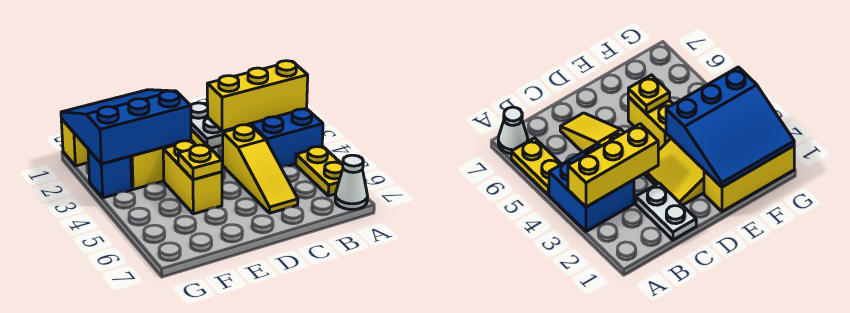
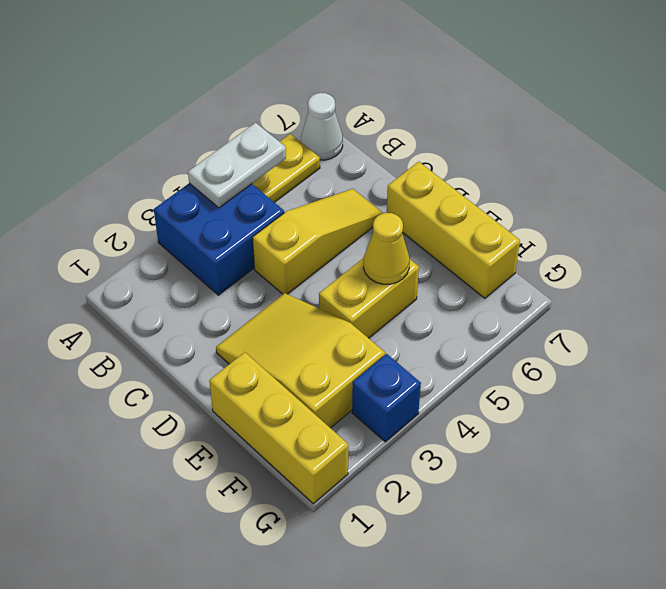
yellow brick A3:C3 level 2 -> yellow brick D7:F7 level 1
white plate C1:C2 level 1 -> white plate A4:A5 level 2
blue slope E1:G3 level 2 top 3 -> none
yellow plate E5 level 2 -> yellow cone E5 level 2

